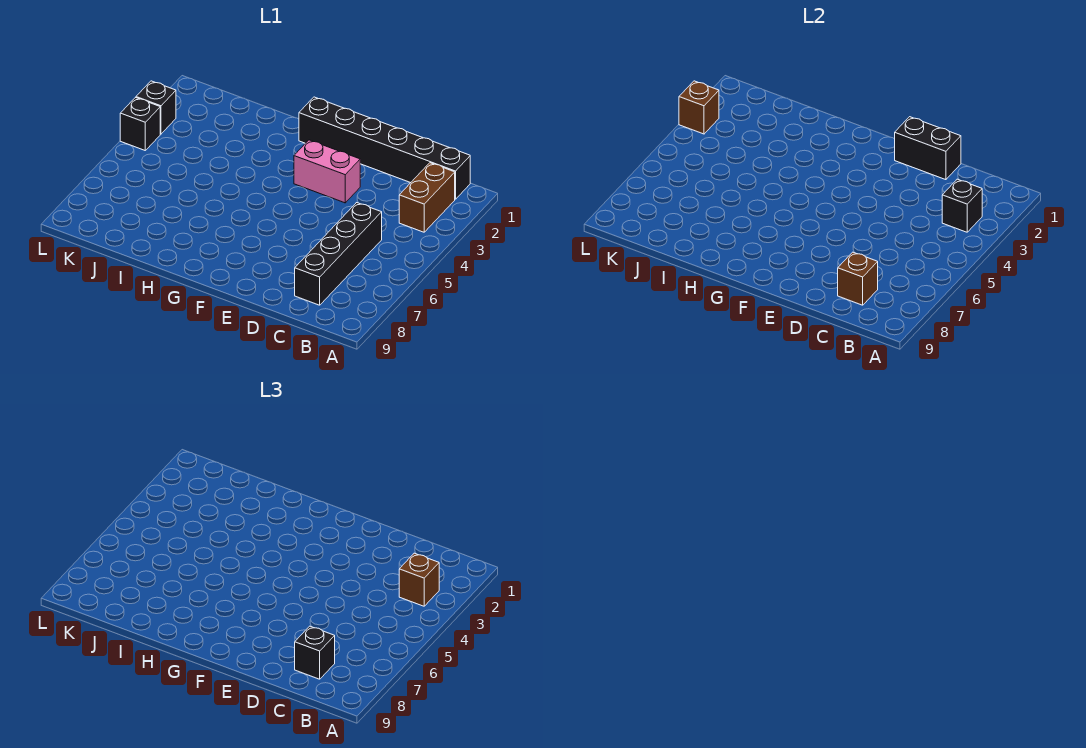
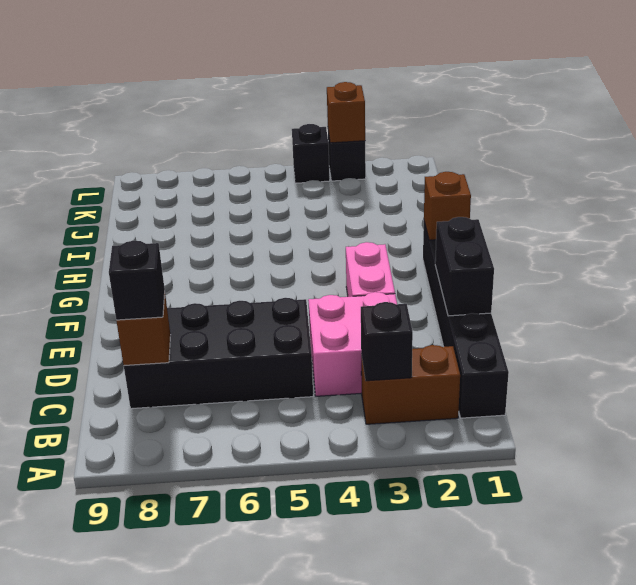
brown brick B3 level 3 -> brown brick G1 level 2
none -> pink brick C3:D4 level 1
black brick C5:C8 level 1 -> black brick C5:D8 level 1

